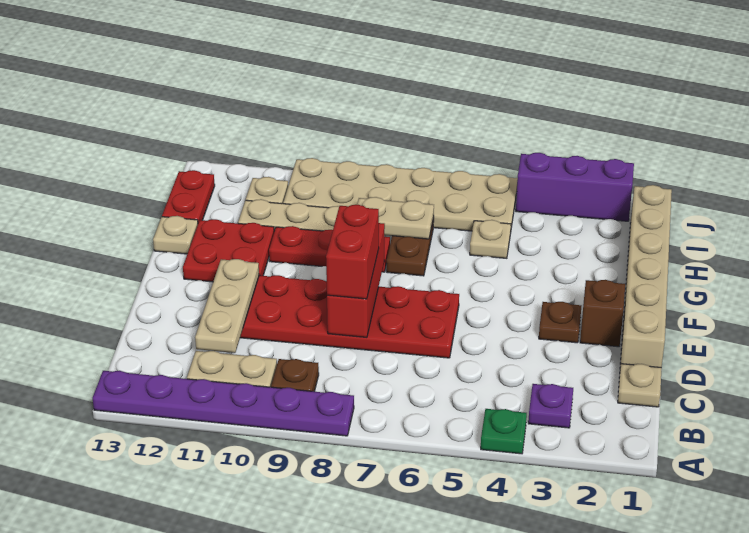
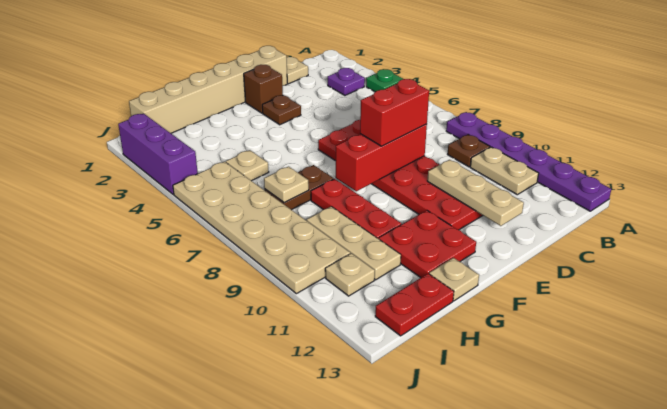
tan plate C11:E11 level 2 -> tan plate D10:D12 level 2
tan plate H7:H8 level 2 -> tan plate H7 level 2

